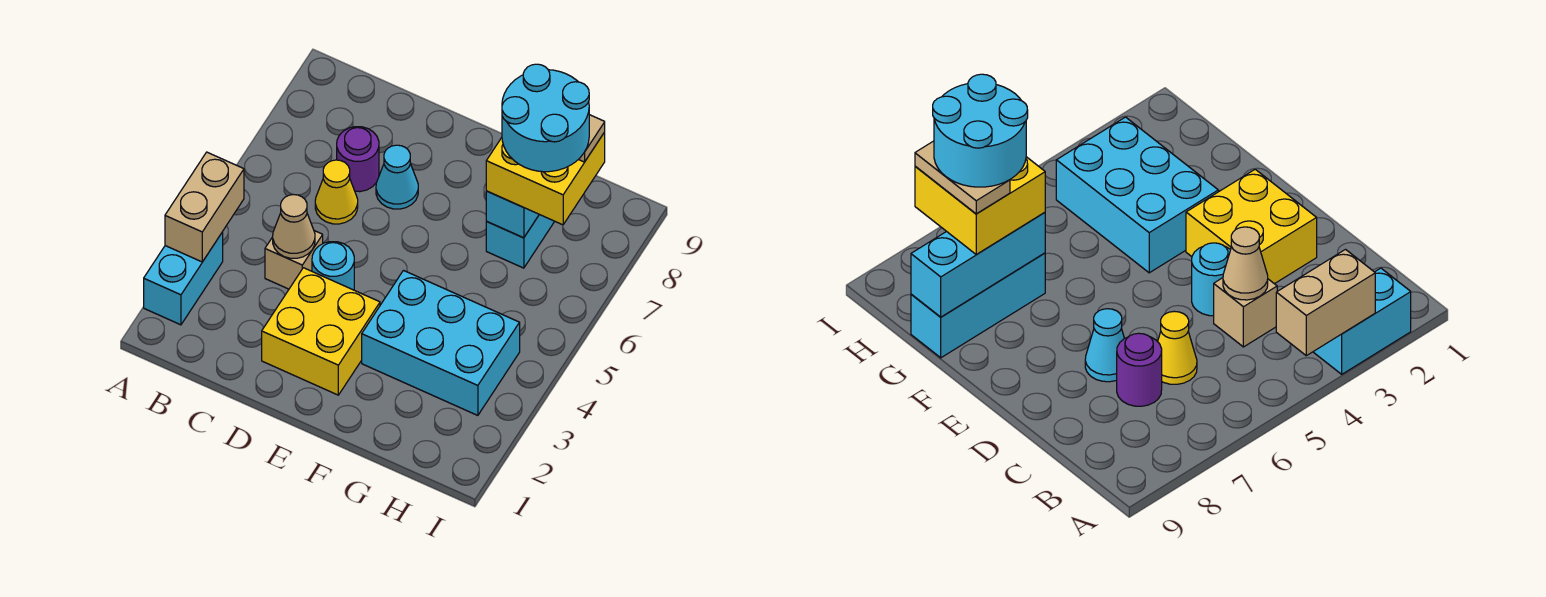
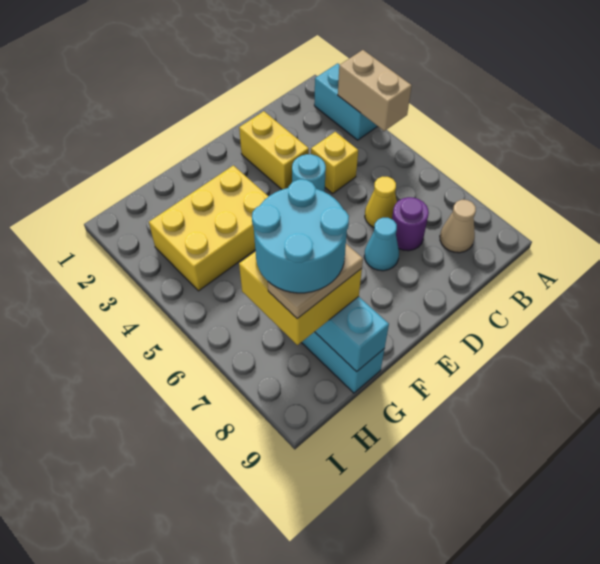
tan brick C4 level 1 -> yellow brick C4 level 1
tan cone C4 level 2 -> tan cone B8 level 1
yellow brick D2:E3 level 1 -> yellow brick D2:D3 level 1
cyan brick F3:H4 level 1 -> yellow brick F3:H4 level 1

